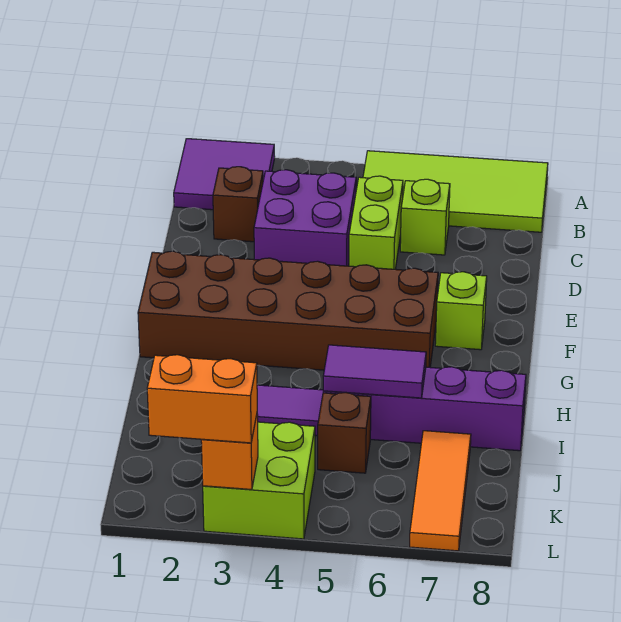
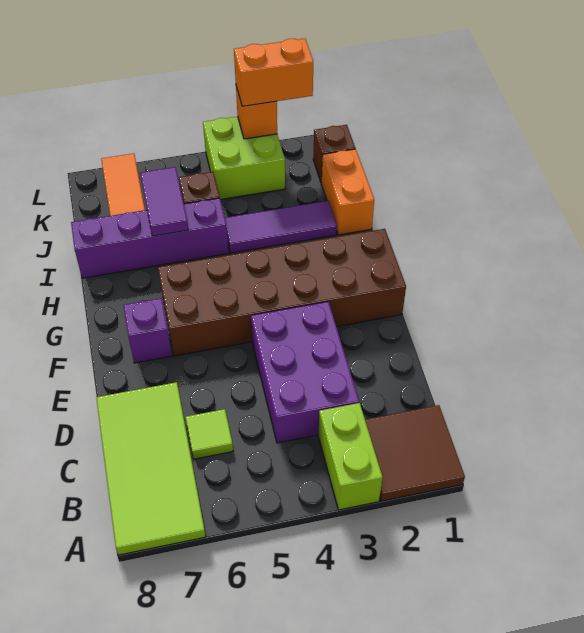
purple tile A1:B2 level 1 -> brown tile A1:B2 level 1
lime tile A5:B8 level 1 -> lime tile A7:D8 level 1
brown brick C2 level 1 -> brown brick K1 level 1
purple brick C3:D4 level 1 -> purple brick C3:E4 level 1
lime brick C5:D5 level 1 -> lime brick A3:B3 level 1
lime brick C6 level 1 -> lime tile C6 level 1
lime brick F7 level 1 -> purple brick F7 level 1
none -> orange brick I1:J1 level 1
purple tile I5:I6 level 2 -> purple tile I6:J6 level 2

